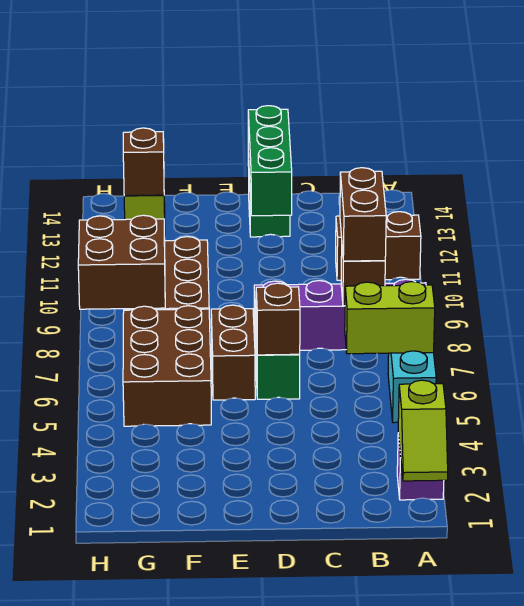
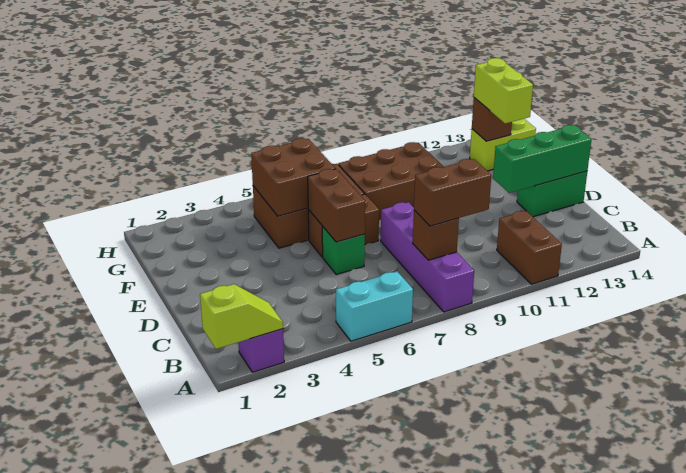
lime slope A1:A2 level 2 top 2 -> lime slope A1:A2 level 2 top 1
lime brick A6:B6 level 2 -> lime brick F13:G13 level 3
brown brick D6 level 2 -> brown brick D6:E6 level 2
brown brick G8:H9 level 2 -> brown brick F5:G6 level 2

